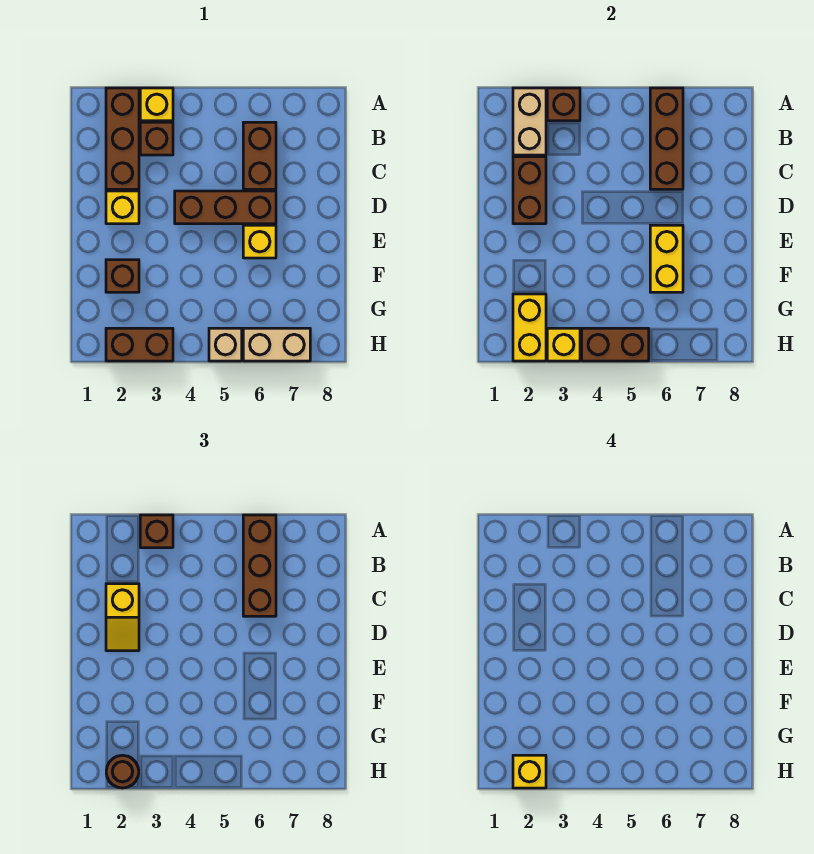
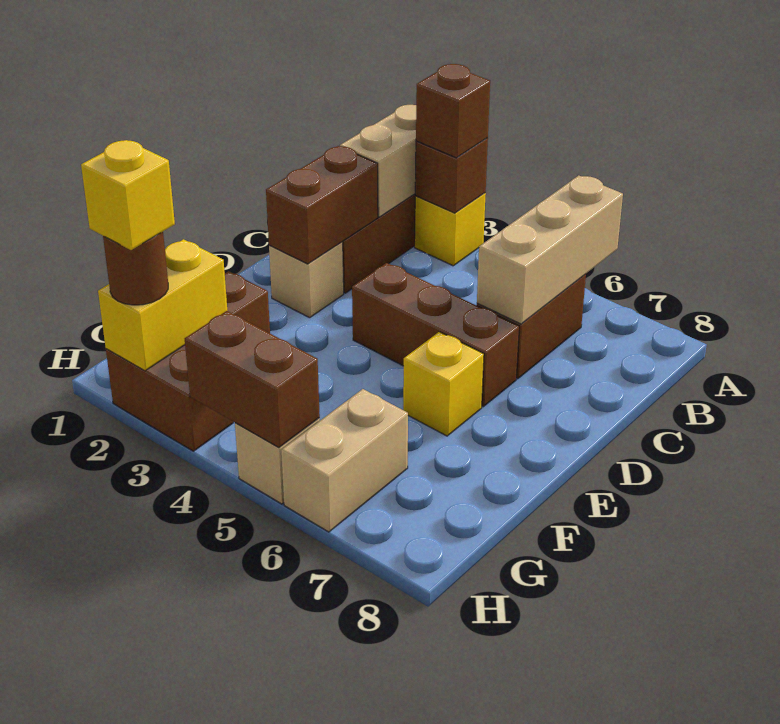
brown brick A6:C6 level 2 -> tan brick A6:C6 level 2
brown brick A6:C6 level 3 -> none
brown brick B3 level 1 -> none
yellow slope C2:D2 level 3 top C -> none
yellow brick D2 level 1 -> tan brick D2 level 1
yellow brick E6:F6 level 2 -> none
yellow brick H3 level 2 -> none
tan brick H6:H7 level 1 -> tan brick G6:H6 level 1

